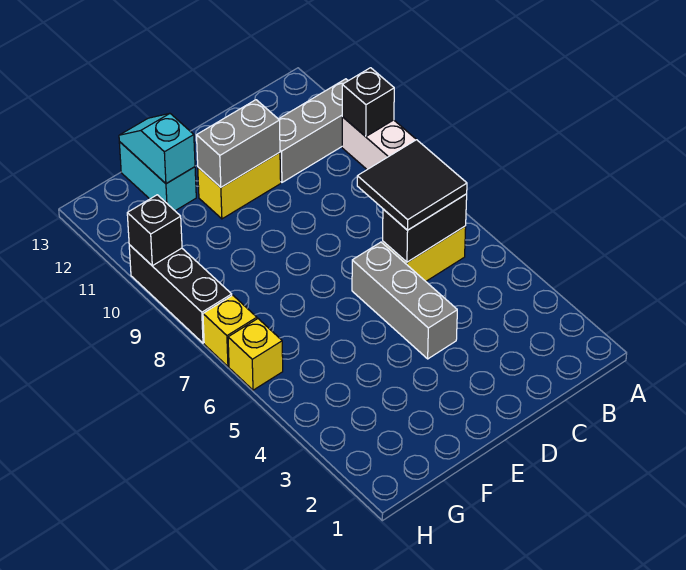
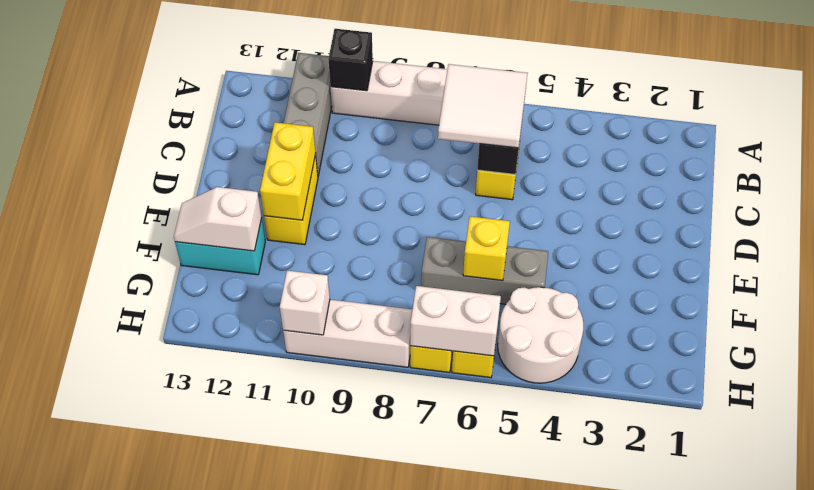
black tile B6:C7 level 3 -> white tile B6:C7 level 3
grey brick D4:D6 level 1 -> grey brick F5:F7 level 1
grey brick D11:E11 level 2 -> yellow brick D11:E11 level 2
none -> yellow brick F6 level 2
cyan slope F12:F13 level 2 top 12 -> white slope F12:F13 level 2 top 12
none -> white round brick G4:H5 level 1
none -> white brick H6:H7 level 2
black brick H8:H10 level 1 -> white brick H8:H10 level 1
black brick H10 level 2 -> white brick H10 level 2

